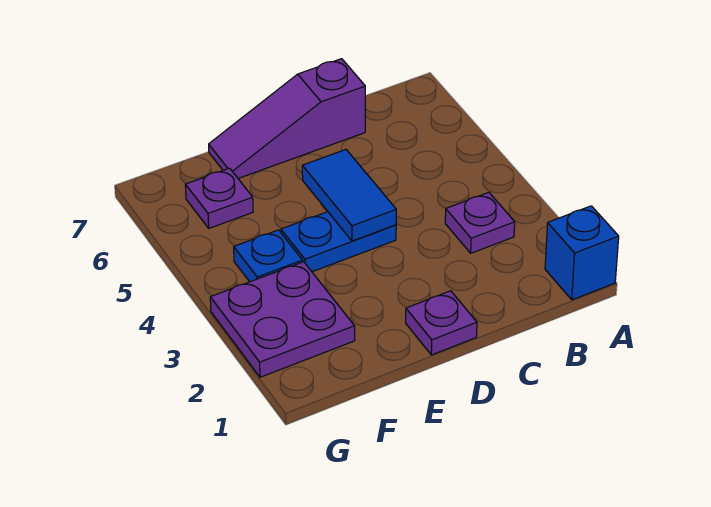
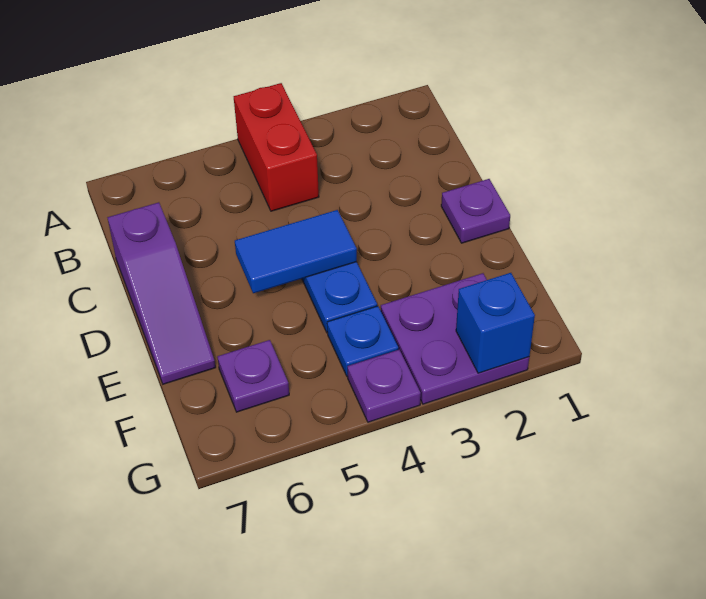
blue brick A1 level 1 -> blue brick G2 level 2
none -> red brick A4:B4 level 1
purple plate B3 level 1 -> purple plate G4 level 1

